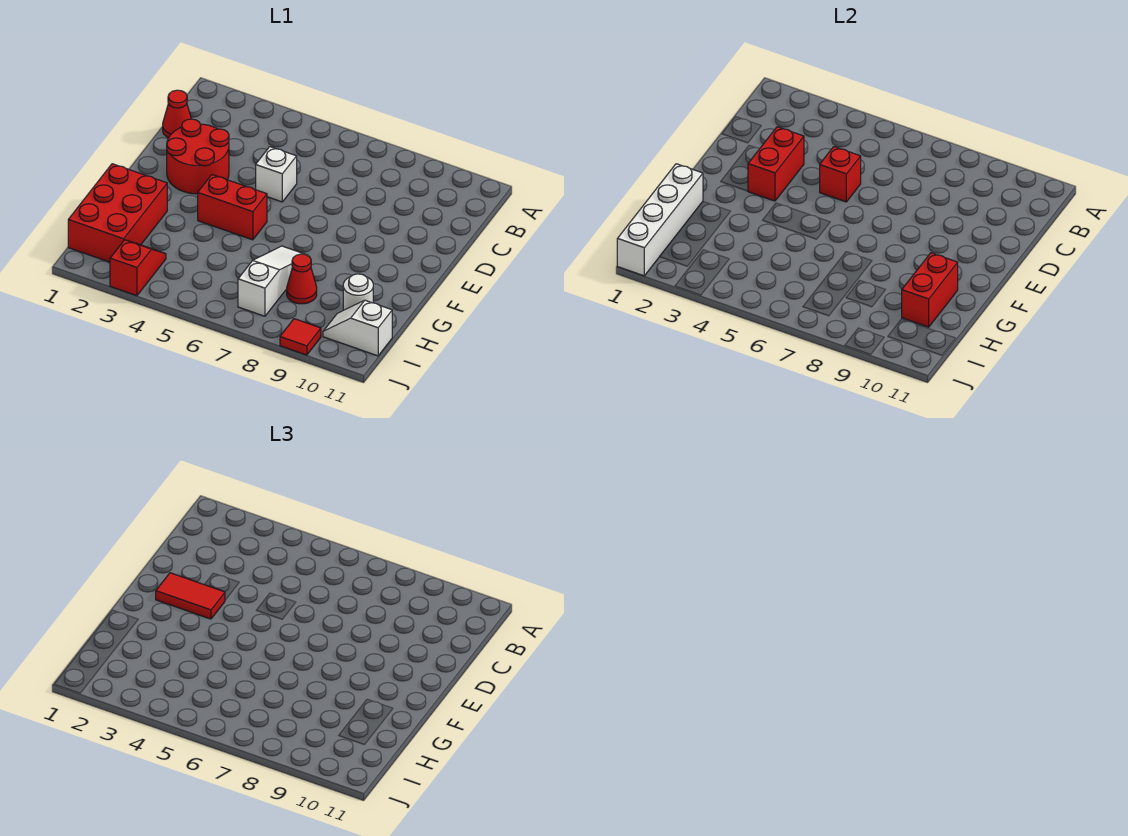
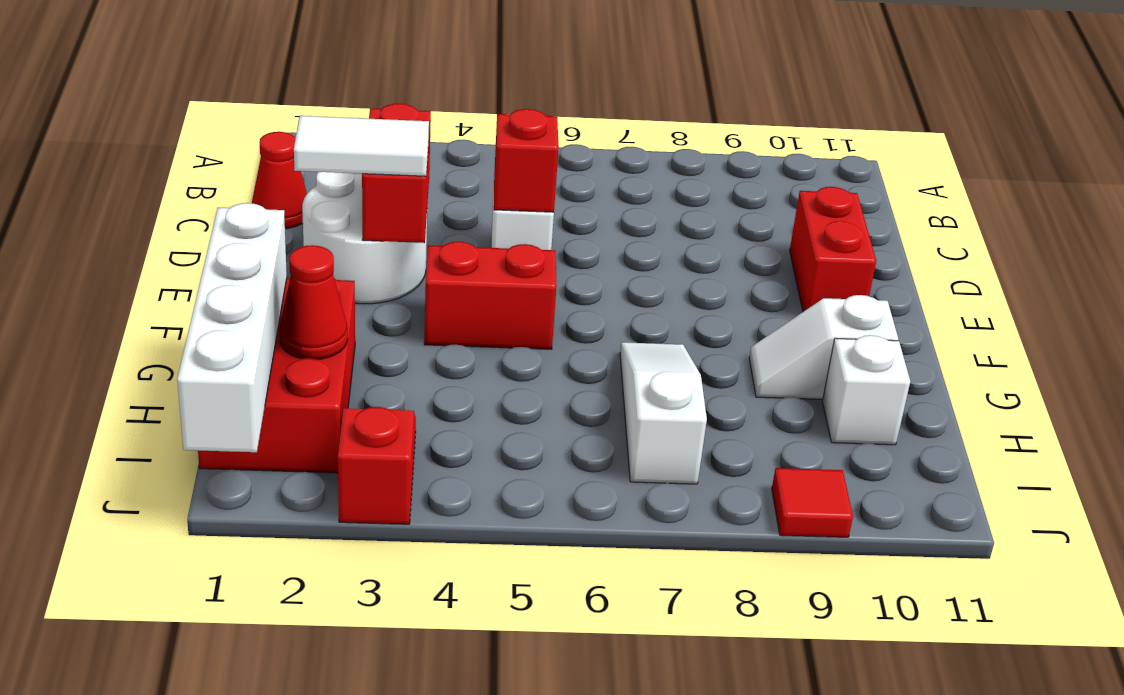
red round brick D2:E3 level 1 -> white round brick D2:E3 level 1
red tile E2:E3 level 3 -> white tile E2:E3 level 3
red brick G10:H10 level 2 -> red brick D10:E10 level 1
red cone H8 level 1 -> red cone H2 level 2
white round brick H10 level 1 -> white brick H10 level 1
white slope I10:I11 level 1 top 11 -> white slope G9:G10 level 1 top 10

